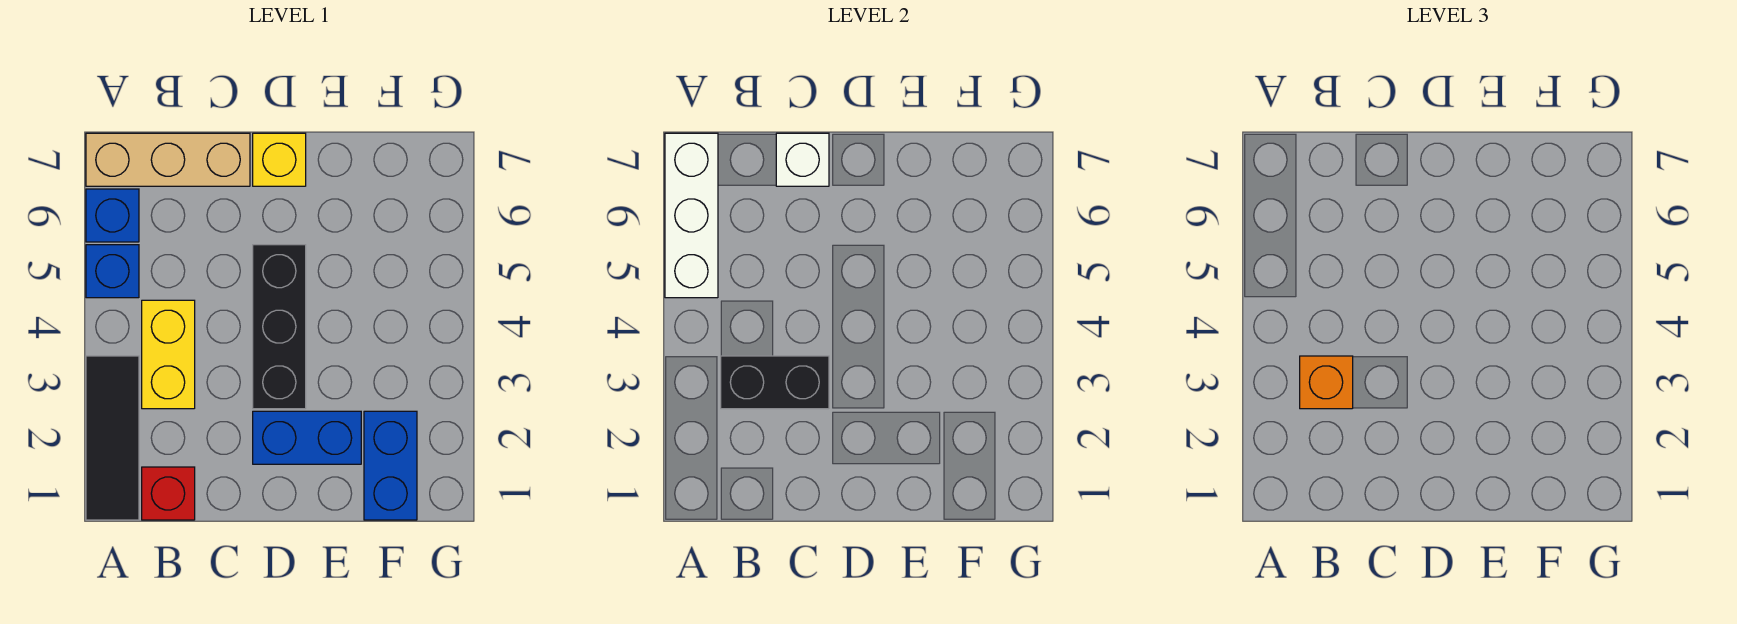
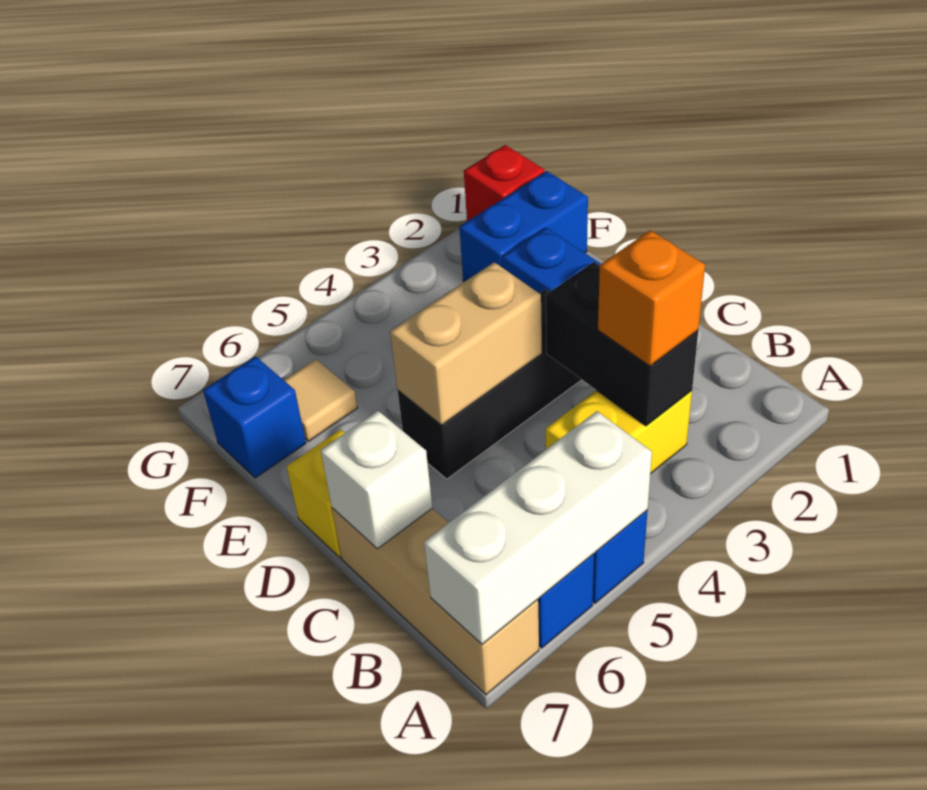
black tile A1:A3 level 1 -> none
red brick B1 level 1 -> red brick G1 level 1
none -> tan brick D4:D5 level 2
none -> tan tile F6 level 1
none -> blue brick F7 level 1

